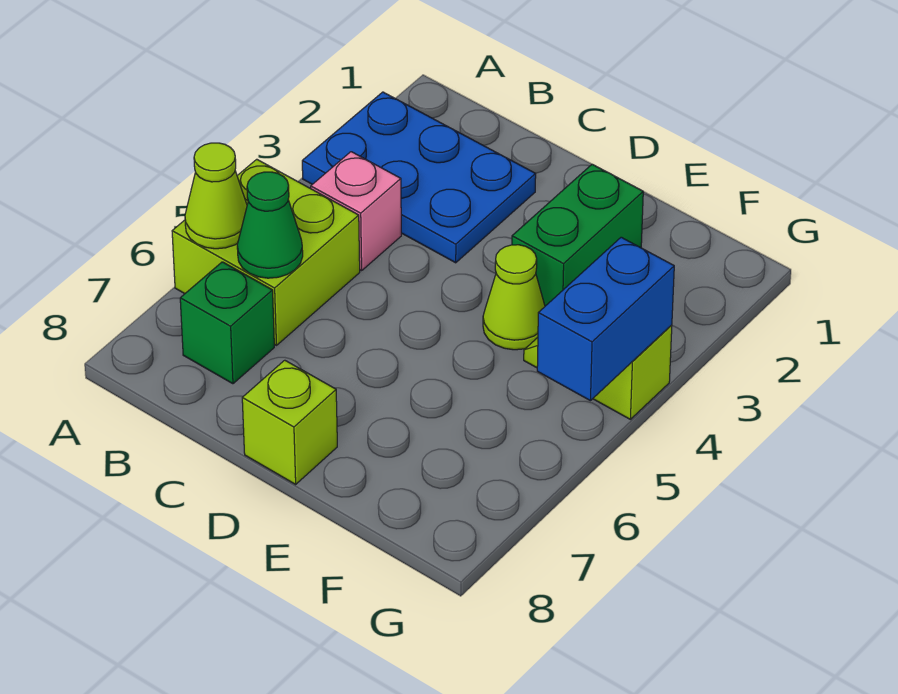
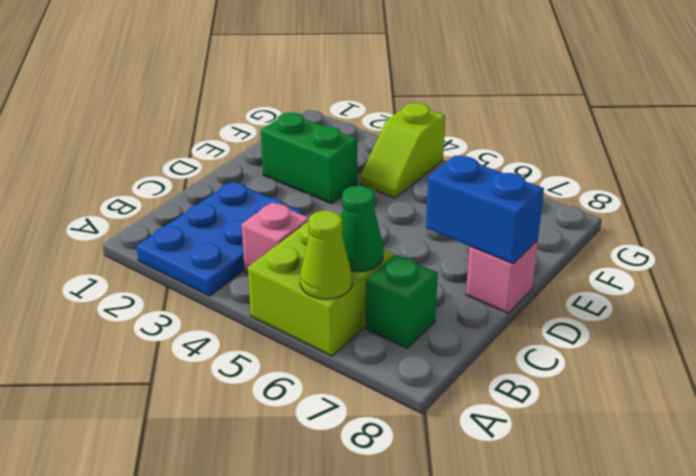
lime brick D8 level 1 -> pink brick D8 level 1
lime cone E4 level 1 -> none
blue brick G4:G5 level 2 -> blue brick D7:D8 level 2

